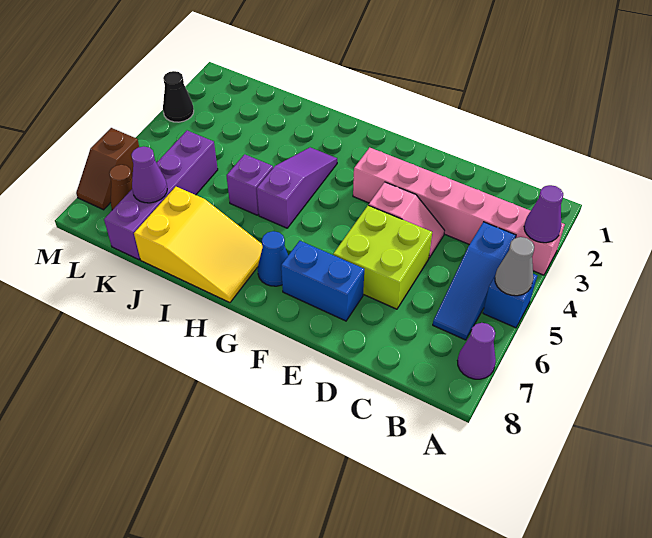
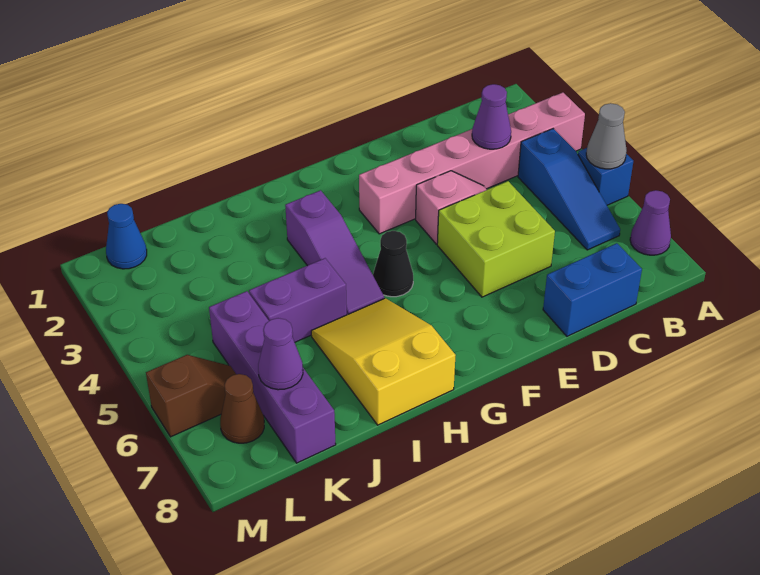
purple cone A3 level 2 -> purple cone C3 level 2
blue brick E7:F7 level 1 -> blue brick C8:D8 level 1
blue cone G7 level 1 -> blue cone L1 level 1
purple slope H3:H5 level 1 top 5 -> purple slope H3:H5 level 1 top 3
yellow slope H7:J8 level 1 top J -> yellow slope H6:I8 level 1 top 8
purple brick I5 level 1 -> purple brick I5:J5 level 1
black cone M3 level 1 -> black cone G5 level 1
brown slope M6:M7 level 1 top 6 -> brown slope L6:M6 level 1 top M

